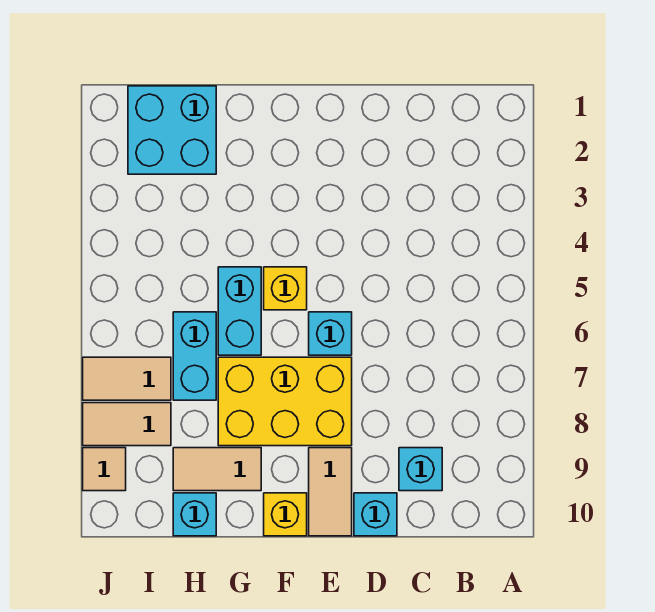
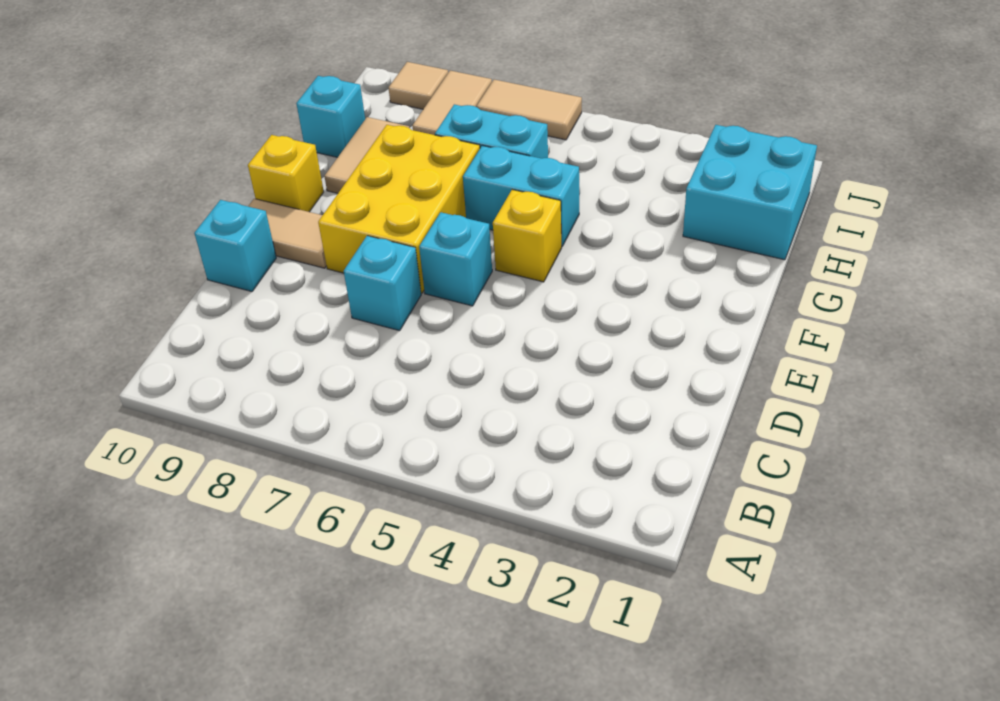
cyan brick C9 level 1 -> cyan brick D7 level 1
tan tile I7:J7 level 1 -> tan tile J6:J7 level 1

